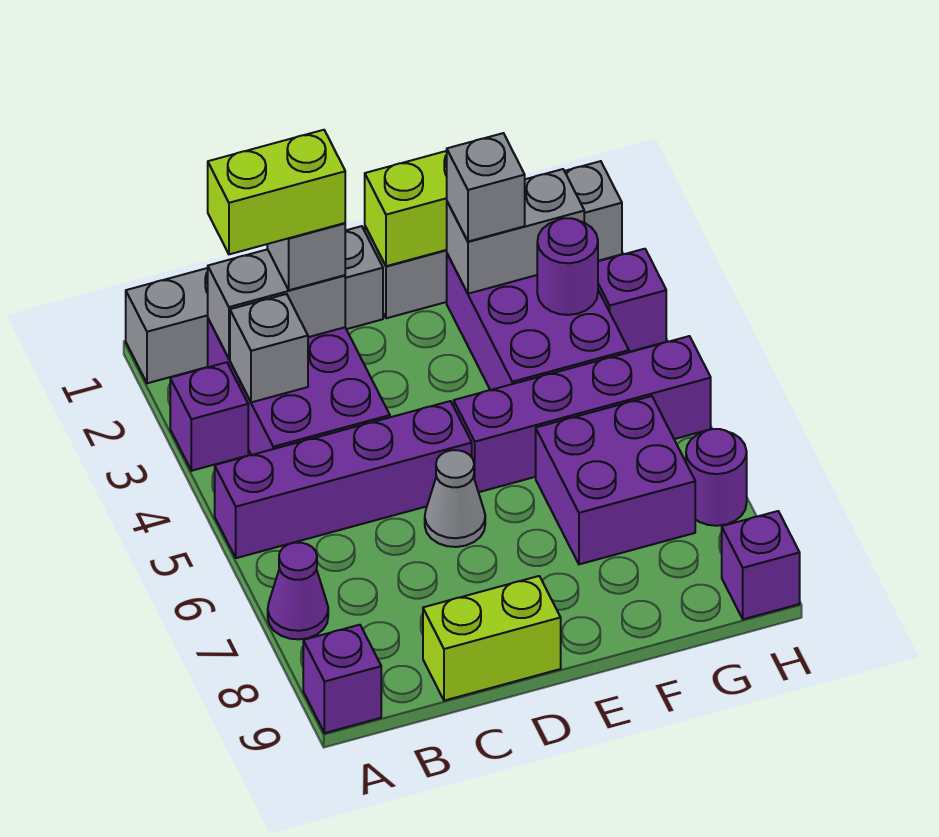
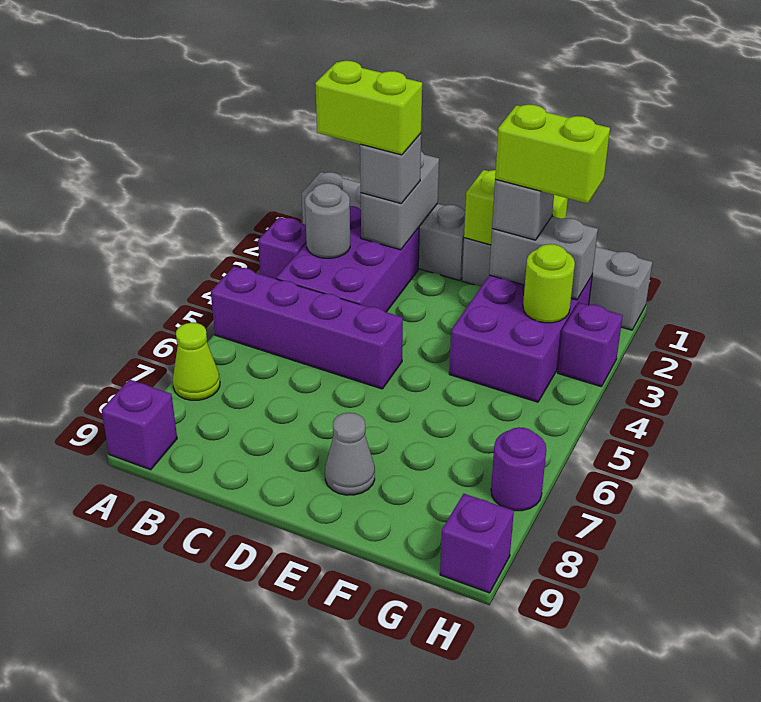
purple cone A7 level 1 -> lime cone A7 level 1
grey brick B2:C2 level 2 -> grey brick C1:C2 level 2
grey brick B3 level 2 -> grey round brick B3 level 2
lime brick C9:D9 level 1 -> lime brick F2:G2 level 4
grey cone D6 level 1 -> grey cone E8 level 1
purple brick E5:H5 level 1 -> none
purple brick F6:G7 level 1 -> none
purple round brick G3 level 2 -> lime round brick G3 level 2

